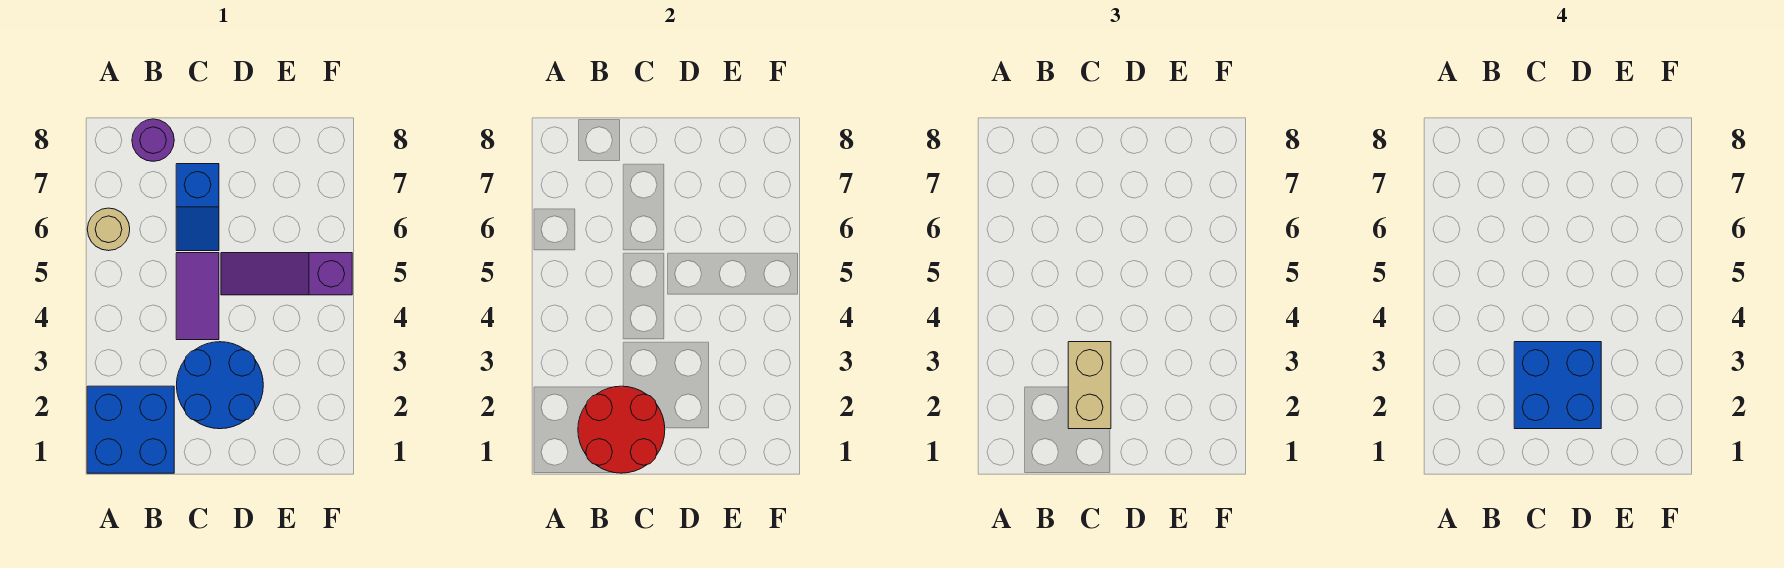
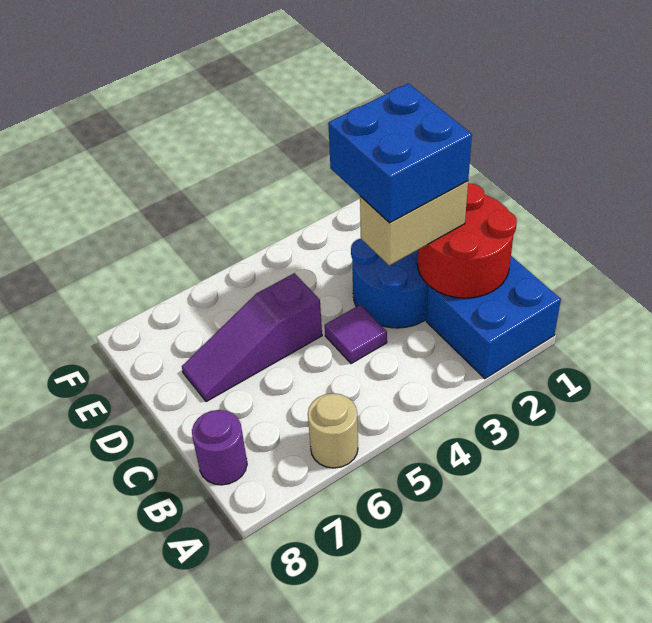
purple tile C4:C5 level 1 -> purple tile C4 level 1
blue slope C6:C7 level 1 top 7 -> none
purple slope D5:F5 level 1 top F -> purple slope D5:D7 level 1 top 5

